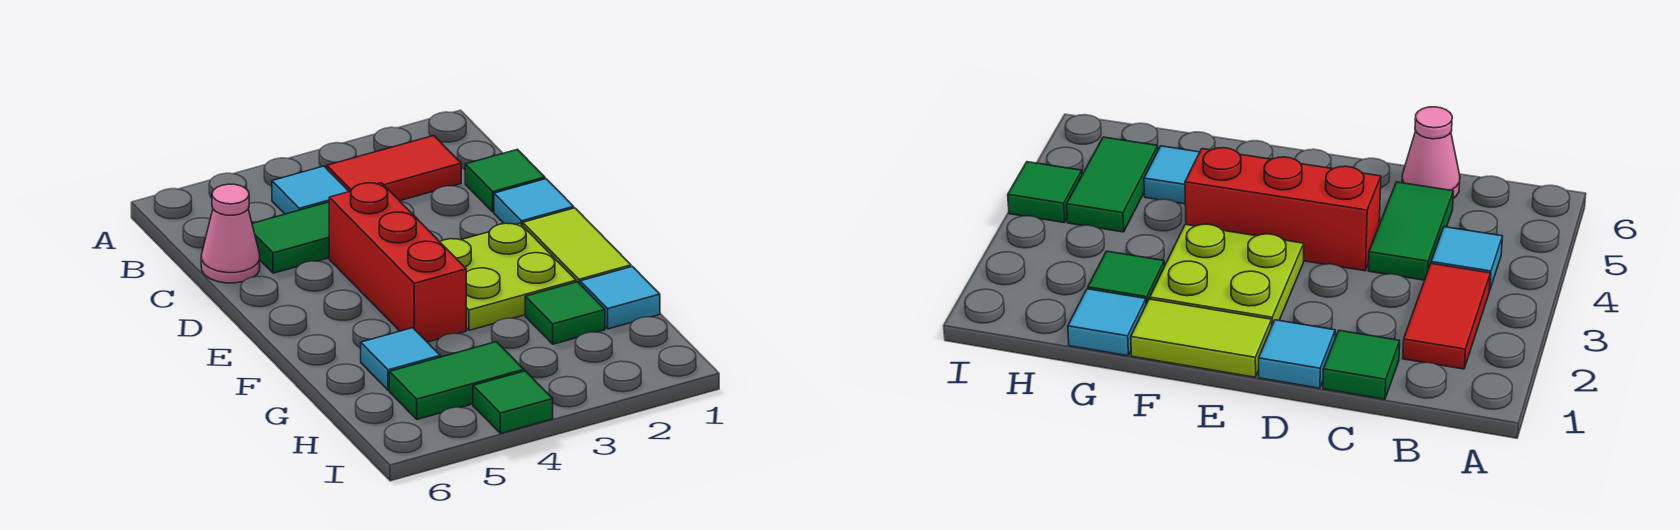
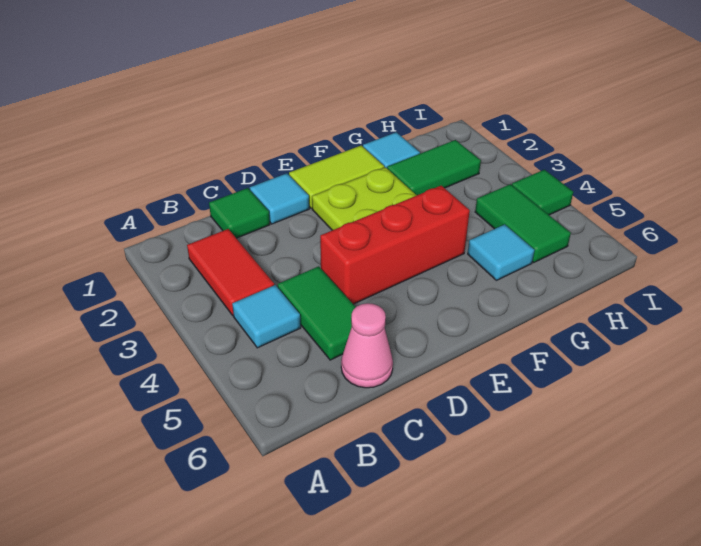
green tile G2 level 1 -> green tile G2:H2 level 1

